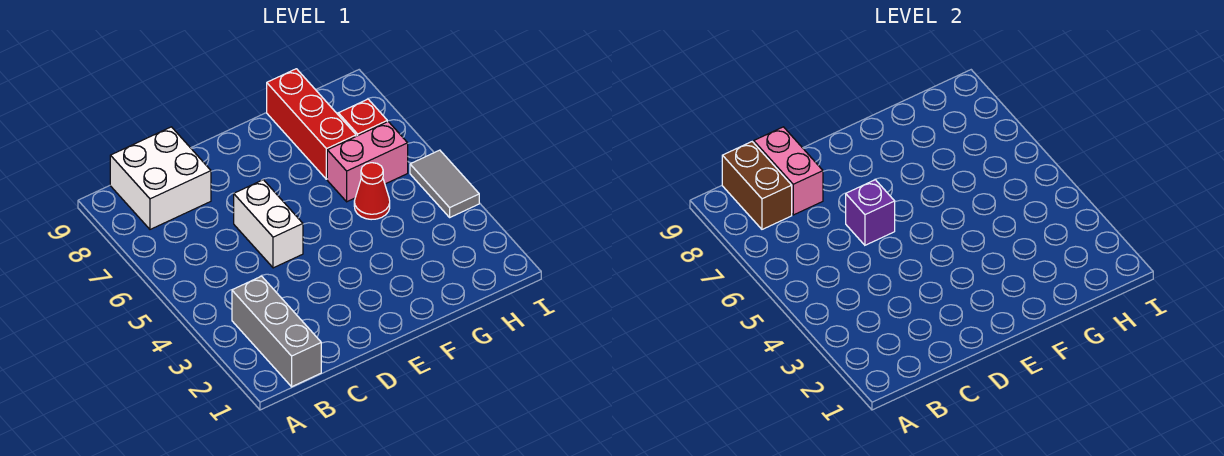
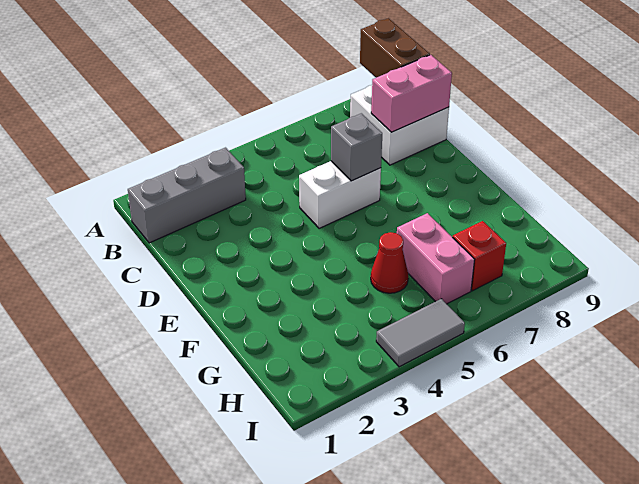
brown brick B8:B9 level 2 -> brown brick A9:B9 level 2
purple brick D6 level 2 -> grey brick D6 level 2
red brick G7:G9 level 1 -> none

